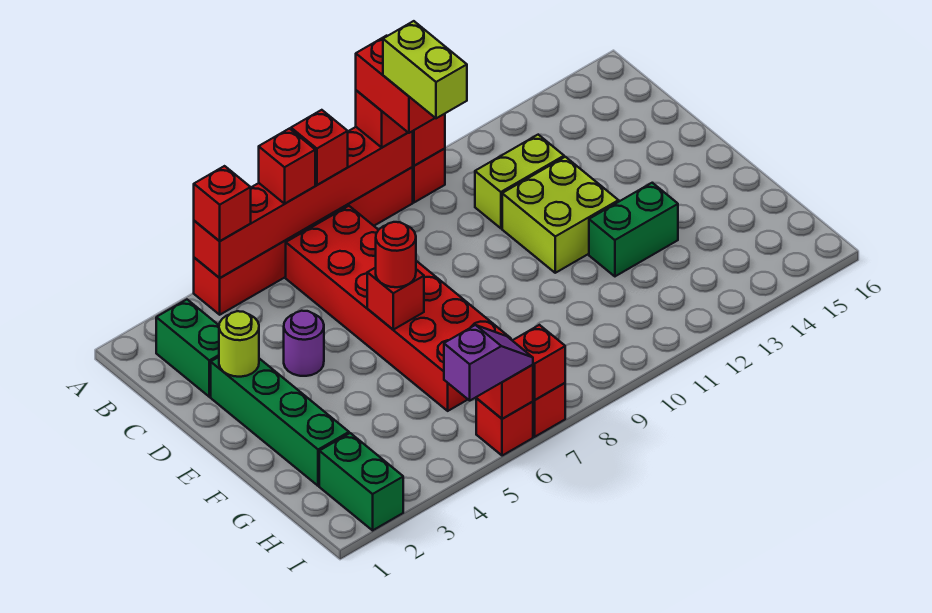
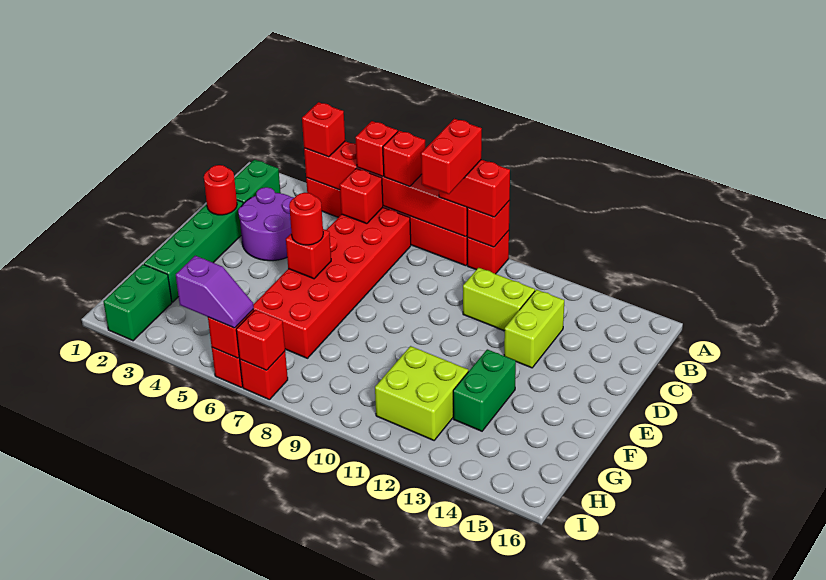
none -> red brick B6 level 2
lime brick B9:C9 level 5 -> lime brick C13:D13 level 1
lime round brick D2 level 2 -> red round brick D2 level 2
purple round brick D4 level 1 -> purple round brick C3:D4 level 1
lime brick D11:E12 level 1 -> lime brick G11:H12 level 1
green brick F12:F13 level 1 -> green brick F13:G13 level 1

